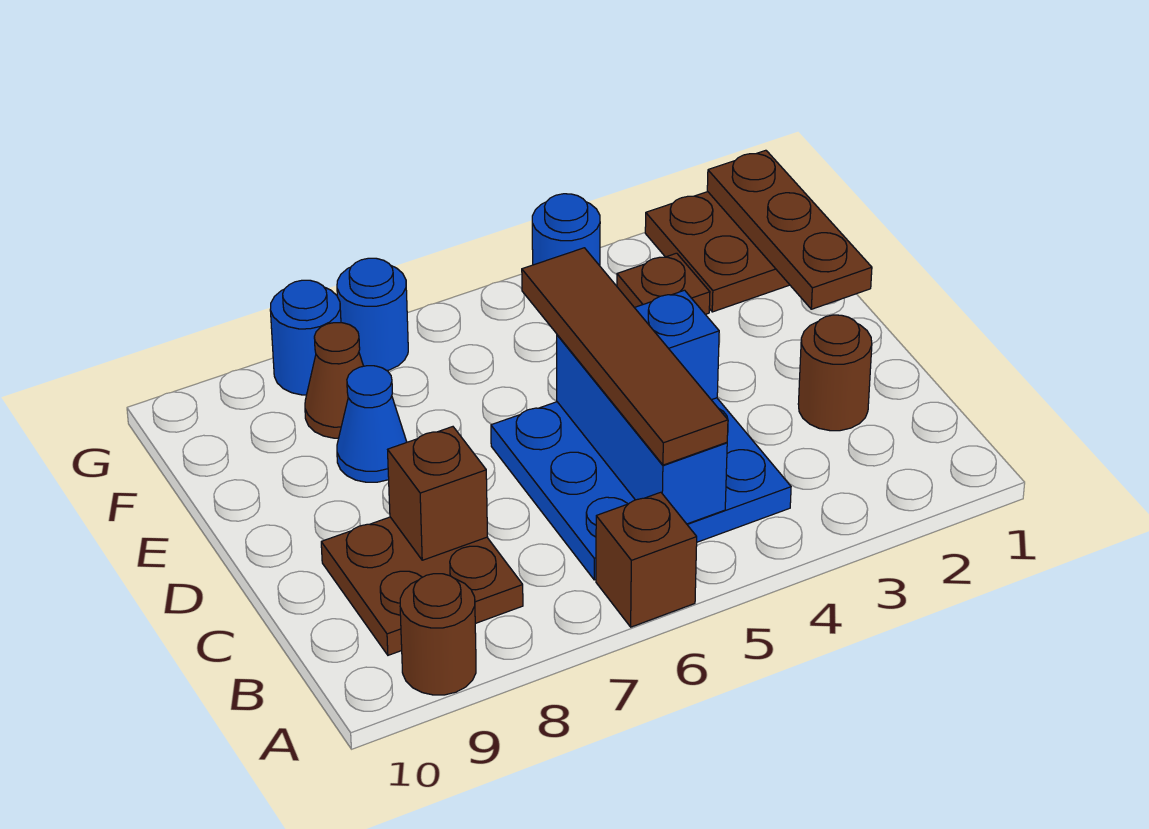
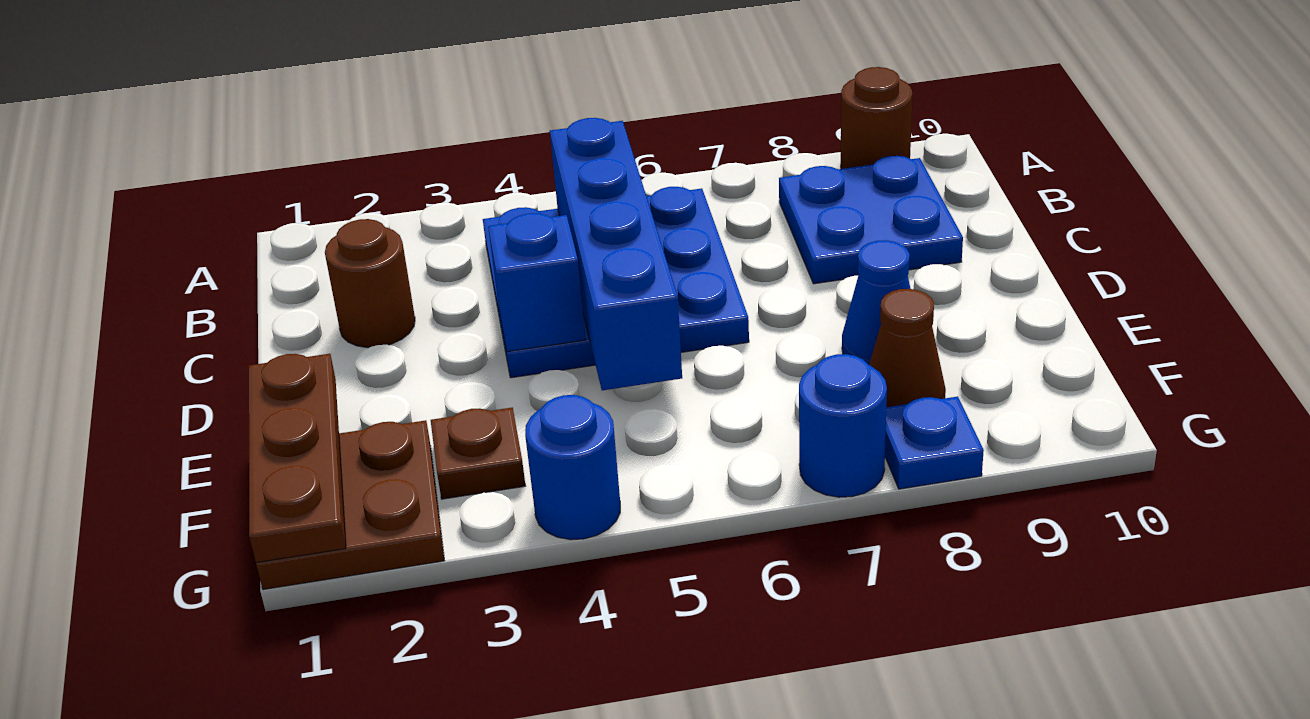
brown brick A6 level 1 -> none
blue brick B5:D5 level 2 -> blue brick B5:E5 level 2
brown tile B5:E5 level 3 -> none
brown plate B8:C9 level 1 -> blue plate B8:C9 level 1
brown brick C8 level 2 -> none
blue round brick G8 level 1 -> blue plate G8 level 1

